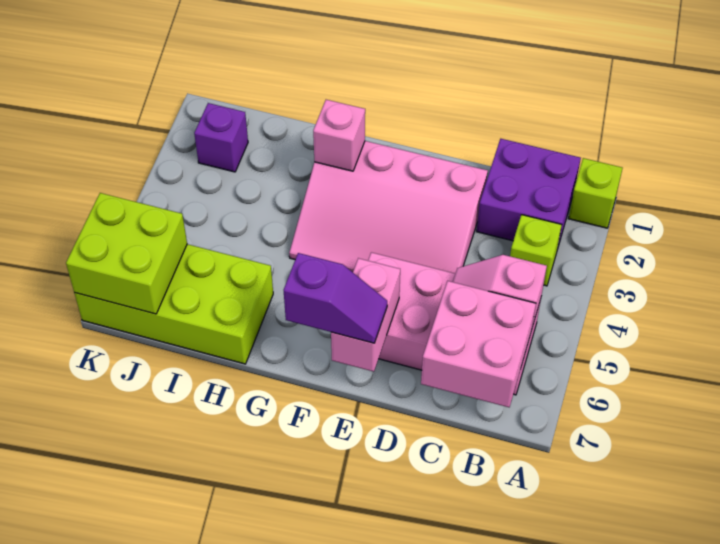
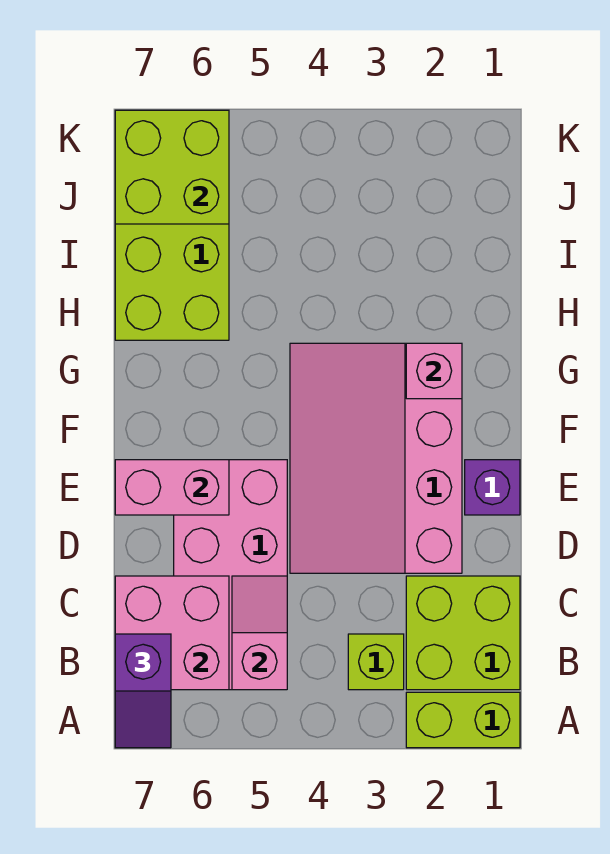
lime brick A1 level 1 -> lime brick A1:A2 level 1
purple brick B1:C2 level 1 -> lime brick B1:C2 level 1
purple slope E7:F7 level 3 top F -> purple slope A7:B7 level 3 top B
purple brick J2 level 1 -> purple brick E1 level 1

